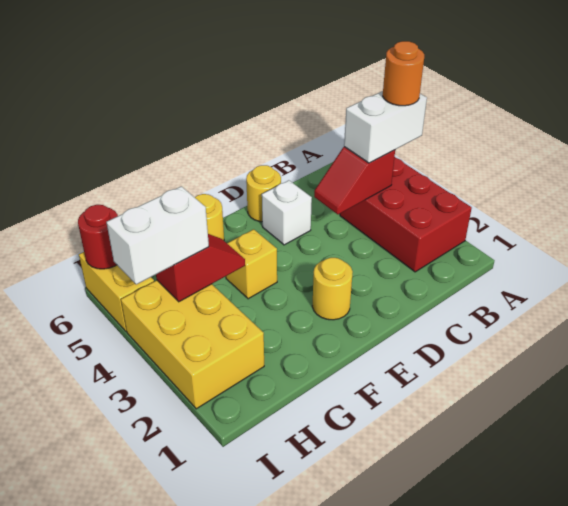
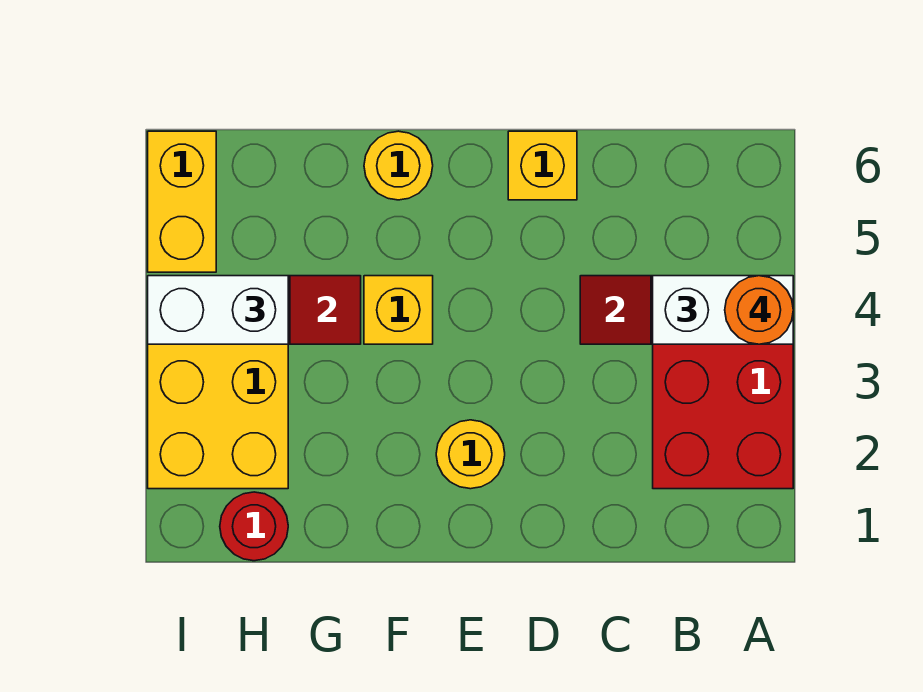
white brick D5 level 1 -> none
yellow round brick D6 level 1 -> yellow brick D6 level 1
red round brick I6 level 2 -> red round brick H1 level 1

